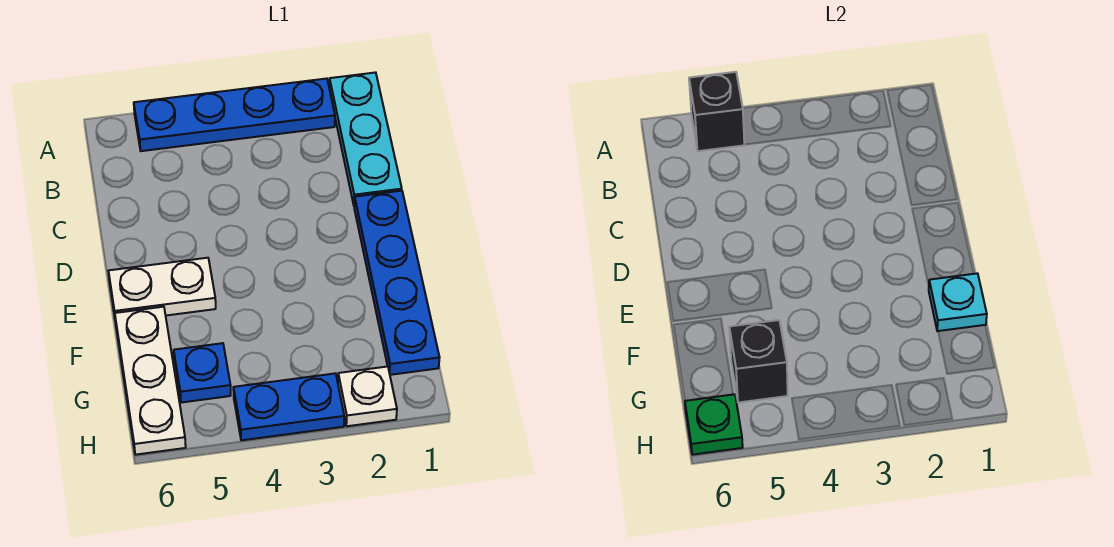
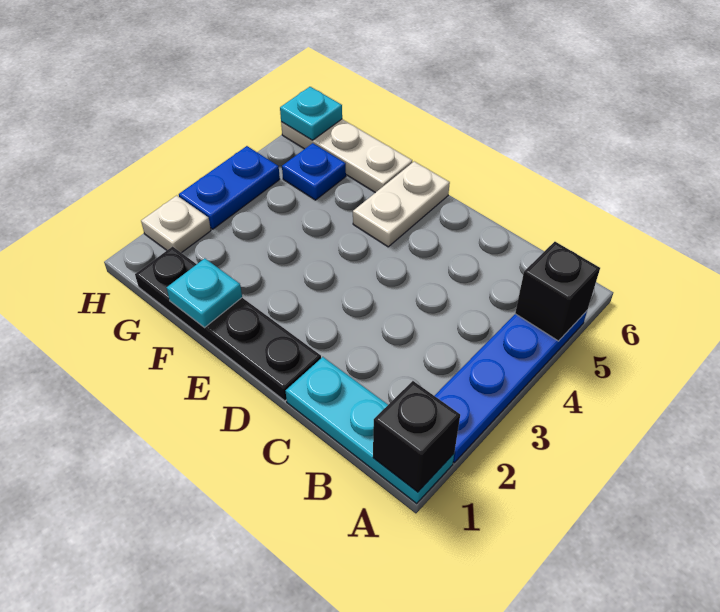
blue plate D1:G1 level 1 -> black plate D1:G1 level 1
black brick G5 level 2 -> black brick A1 level 2
green plate H6 level 2 -> cyan plate H6 level 2

